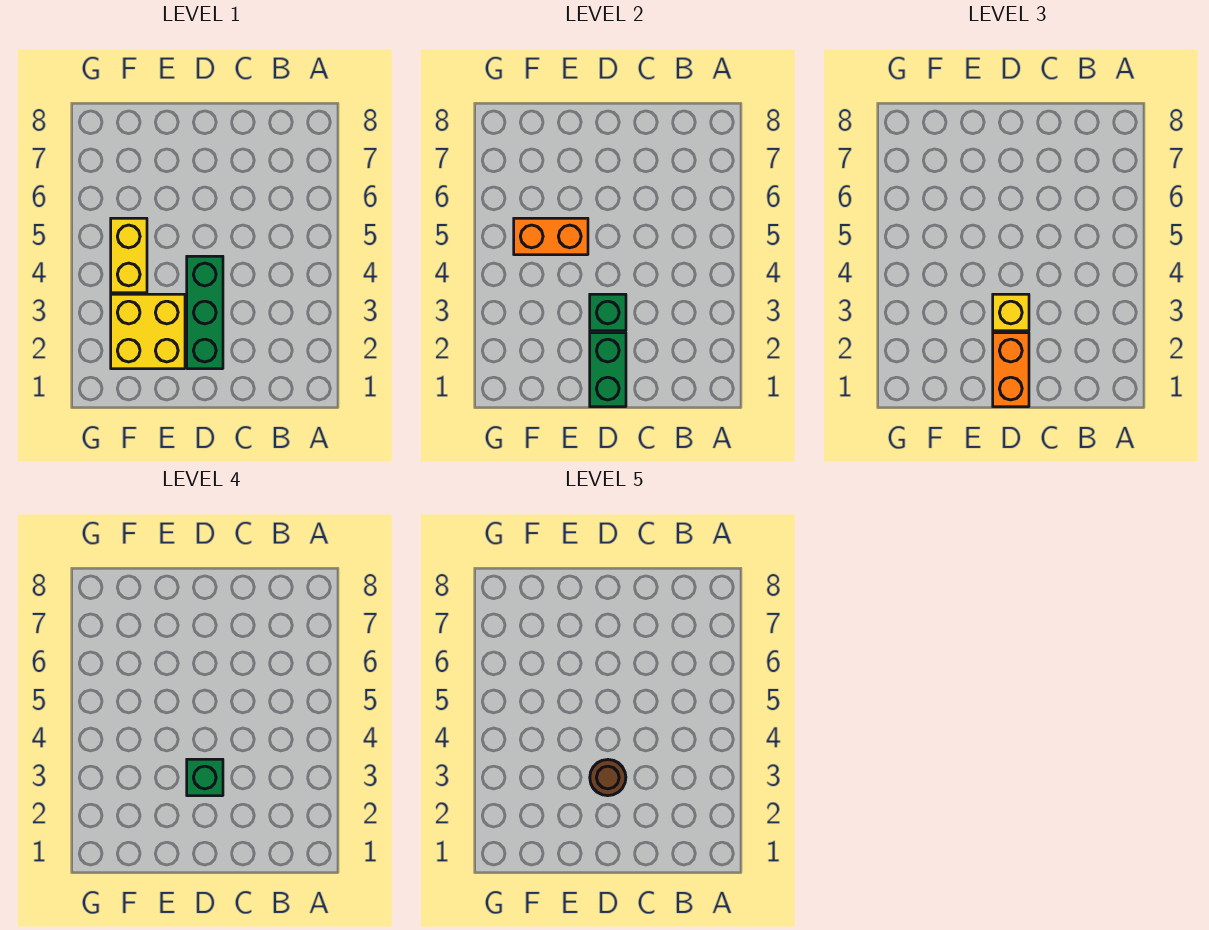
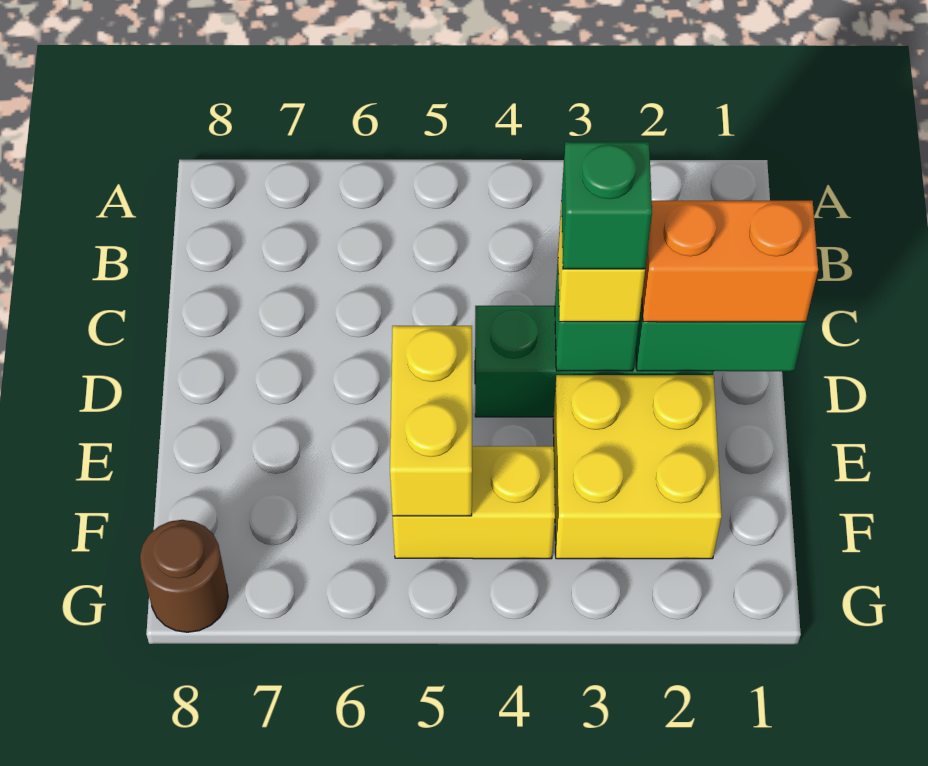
brown round brick D3 level 5 -> brown round brick G8 level 1
orange brick E5:F5 level 2 -> yellow brick E5:F5 level 2

